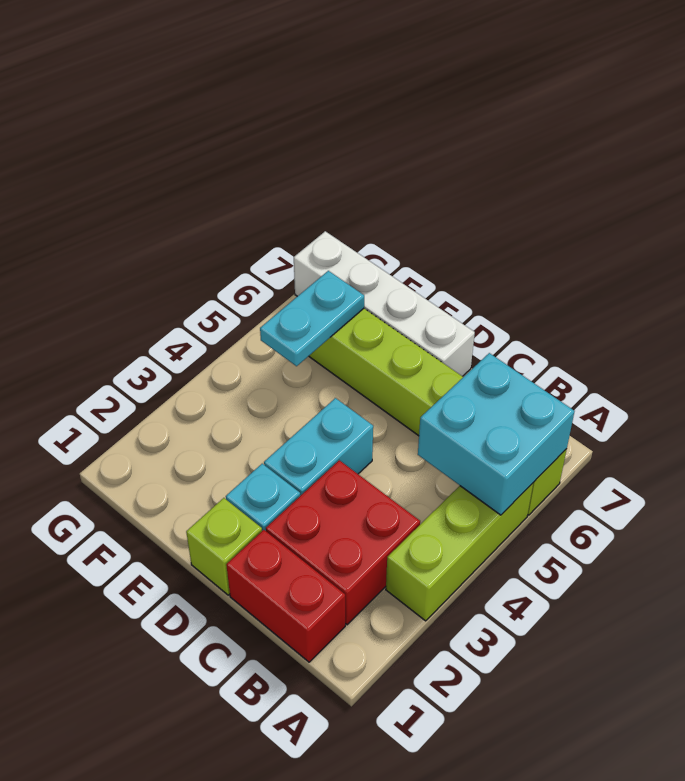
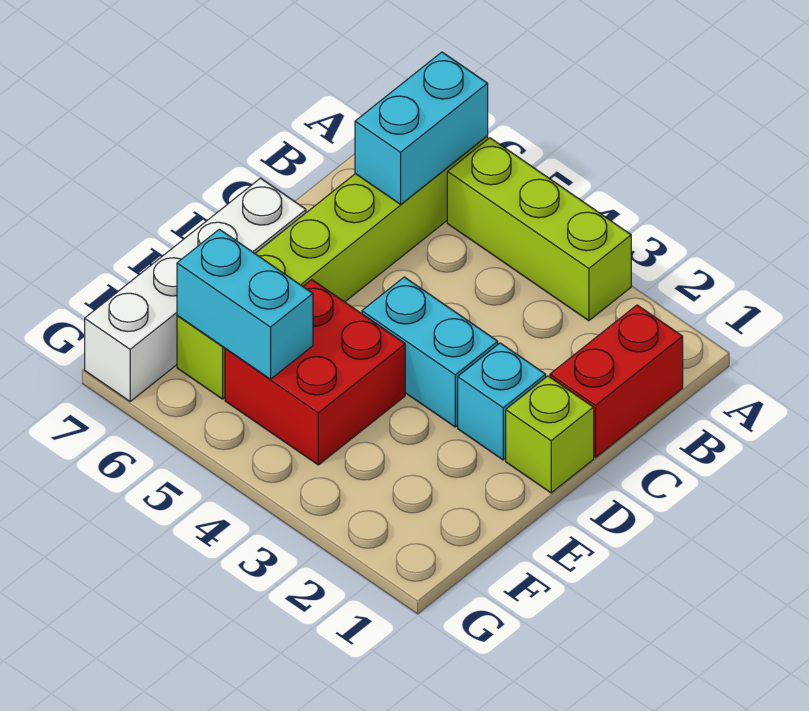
cyan brick A5:B6 level 2 -> cyan brick A6:B6 level 2
red brick B2:C3 level 1 -> red brick E4:F5 level 1
cyan plate F5:F6 level 2 -> cyan brick F5:F6 level 2

